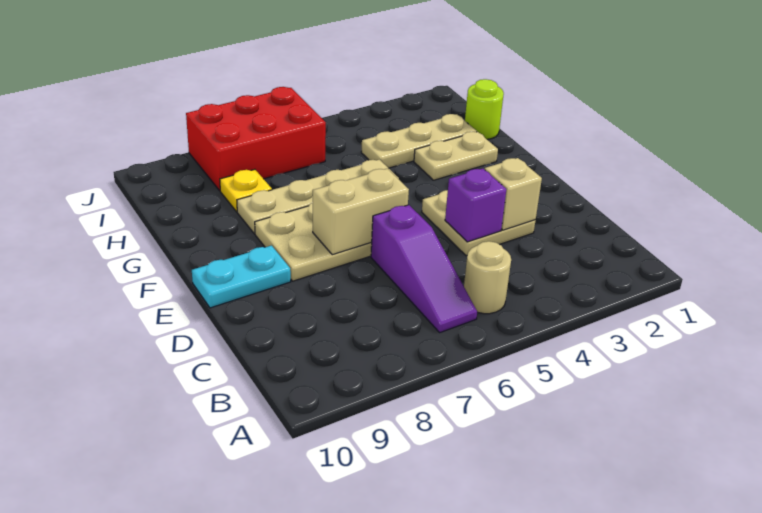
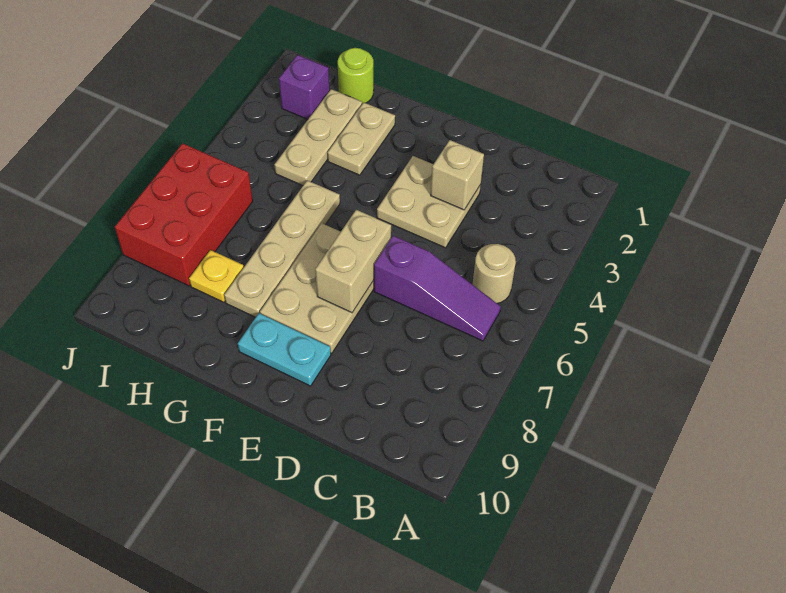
purple brick D4 level 2 -> purple brick I2 level 1
cyan plate E9:E10 level 1 -> cyan plate E9:F9 level 1

